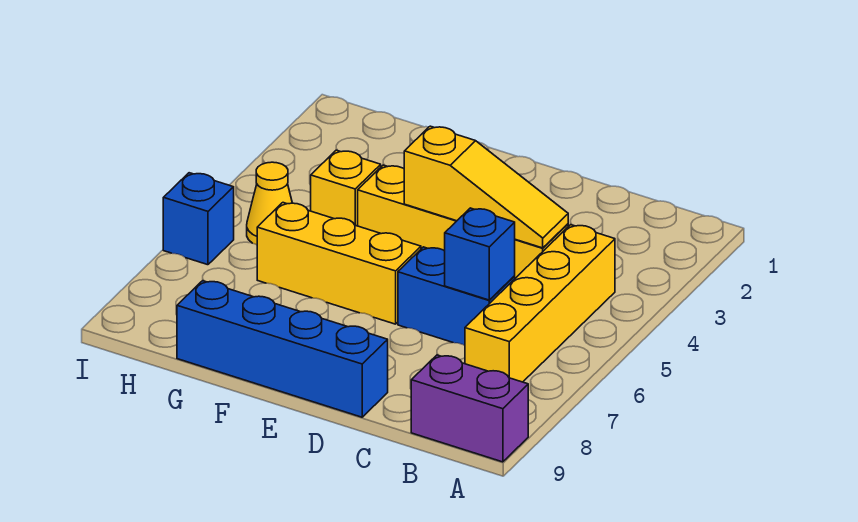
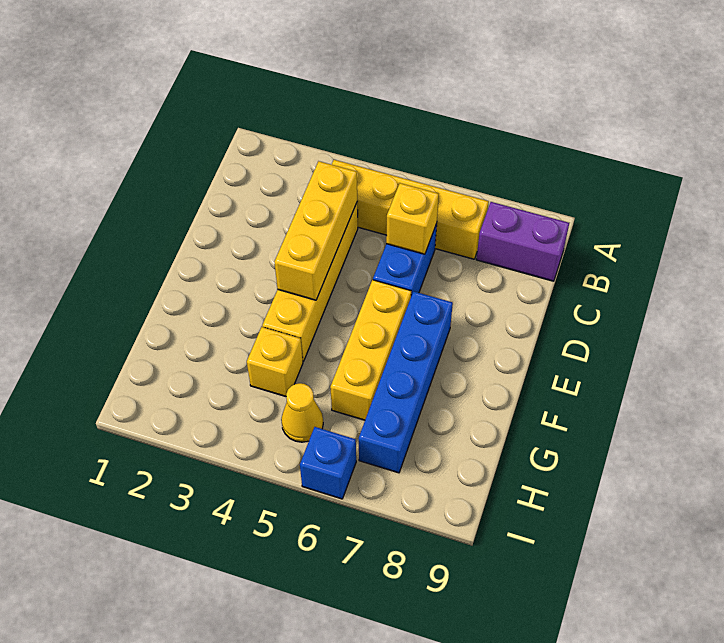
purple brick A9:B9 level 1 -> purple brick B8:B9 level 1
yellow slope C4:E4 level 2 top E -> yellow brick C4:E4 level 2
blue brick C6 level 2 -> yellow brick C6 level 2
blue brick D9:G9 level 1 -> blue brick E7:H7 level 1

